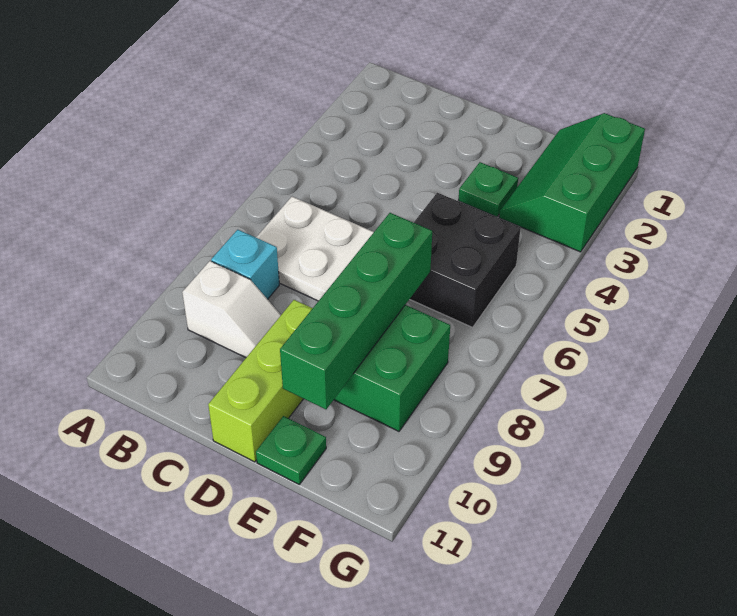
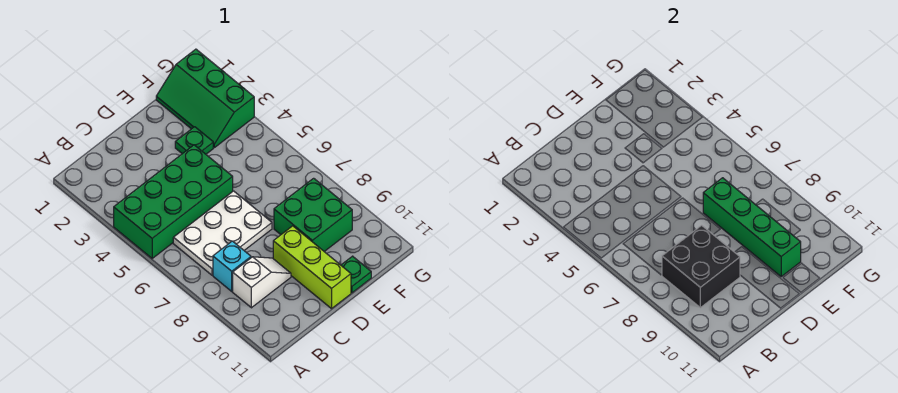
none -> green brick A4:D5 level 1
black brick E5:F6 level 1 -> black brick B8:C9 level 2

